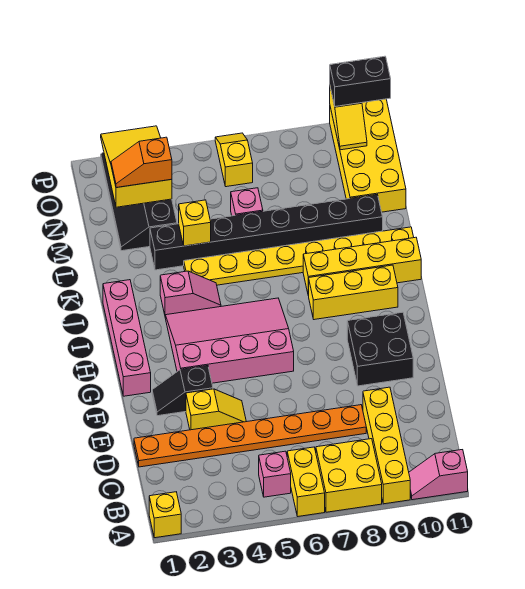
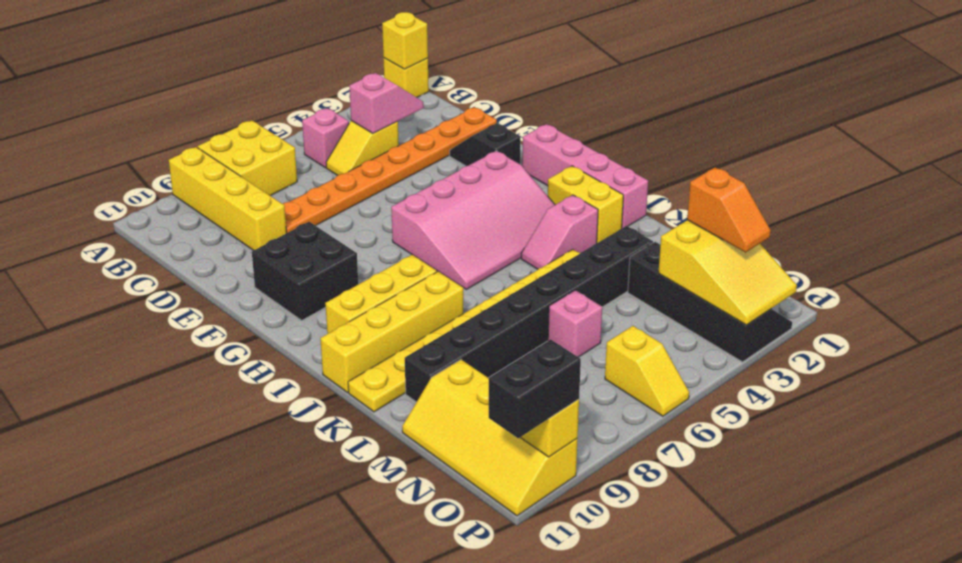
yellow brick A6:B6 level 1 -> yellow brick I2:J2 level 1
pink slope A10:A11 level 1 top 11 -> pink slope C3:C4 level 2 top 4
yellow slope E3:E4 level 1 top 3 -> yellow slope C4:C5 level 1 top 4
black slope F2:F3 level 1 top 3 -> black slope E2:F2 level 1 top F
yellow brick L4 level 2 -> yellow brick A1 level 2
yellow brick M10:P11 level 1 -> yellow slope M10:P11 level 1 top 10
orange slope N2:N3 level 3 top 3 -> orange slope N2:O2 level 3 top N

